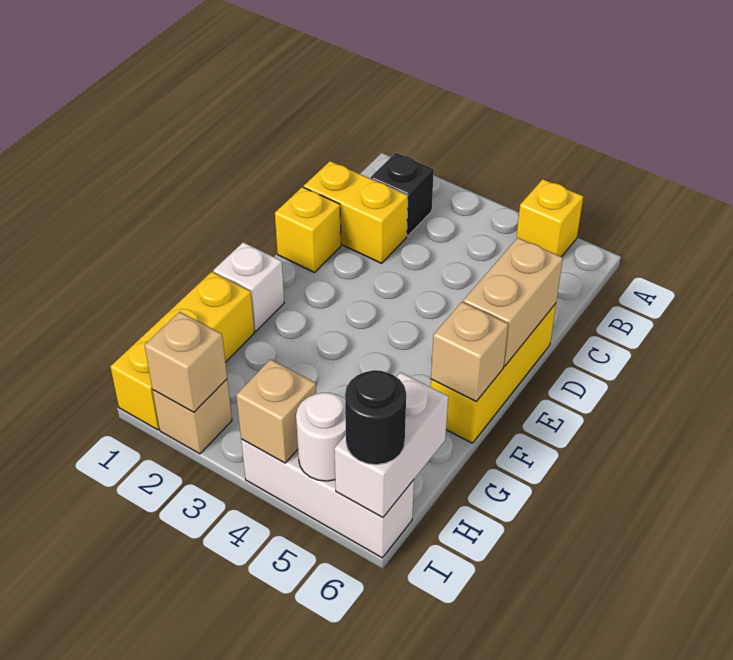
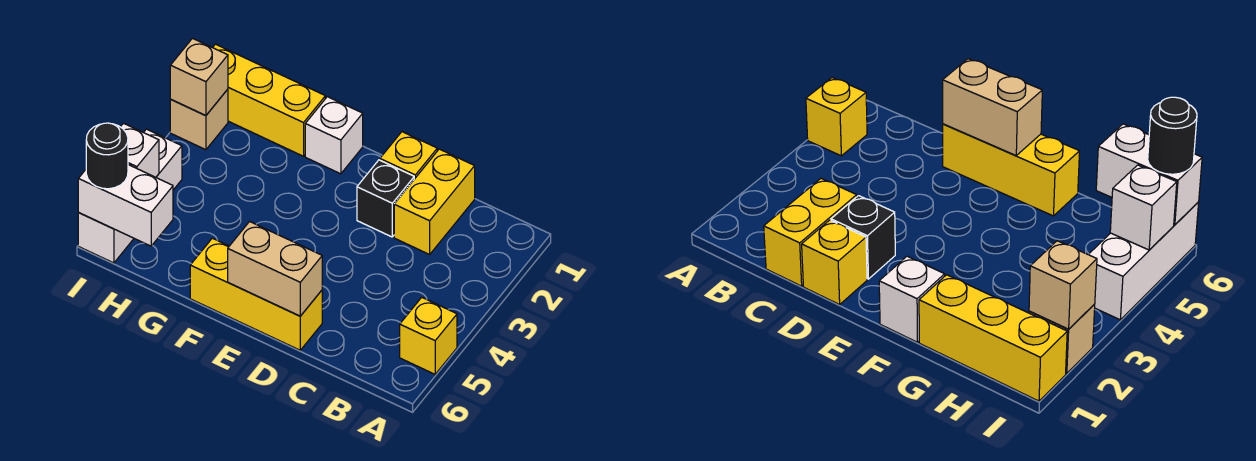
black brick B2 level 1 -> black brick D2 level 1
tan brick F6 level 2 -> none
tan brick I4 level 2 -> none
white round brick I5 level 2 -> white brick I5 level 2

